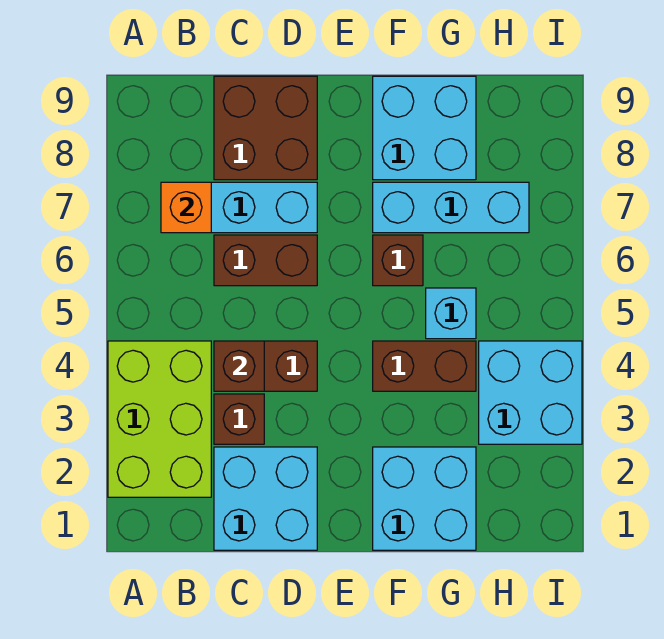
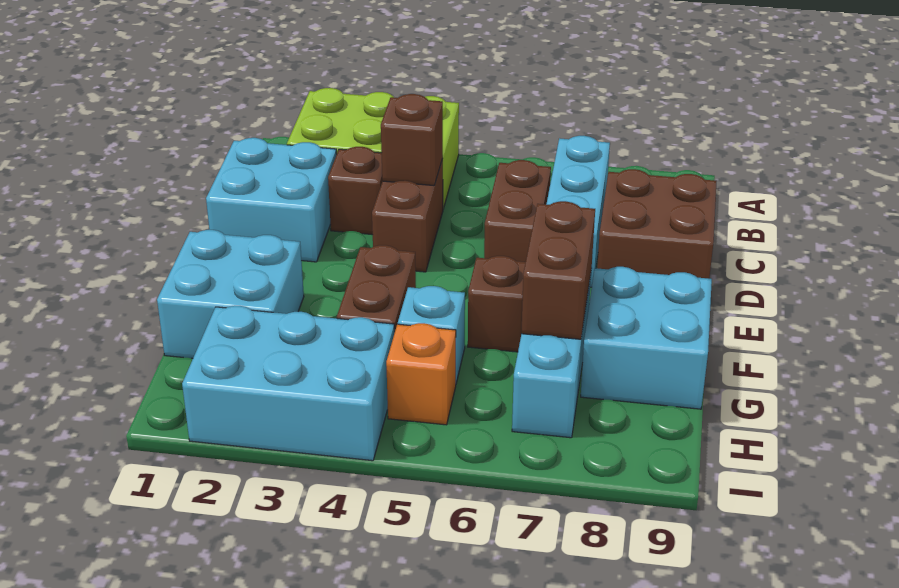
orange brick B7 level 2 -> orange brick H5 level 1
none -> brown brick F7:G7 level 2
cyan brick H3:I4 level 1 -> cyan brick H2:I4 level 1

